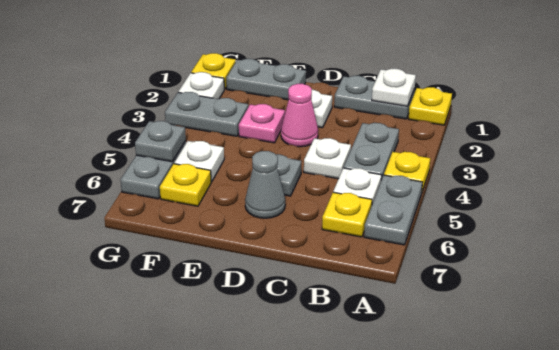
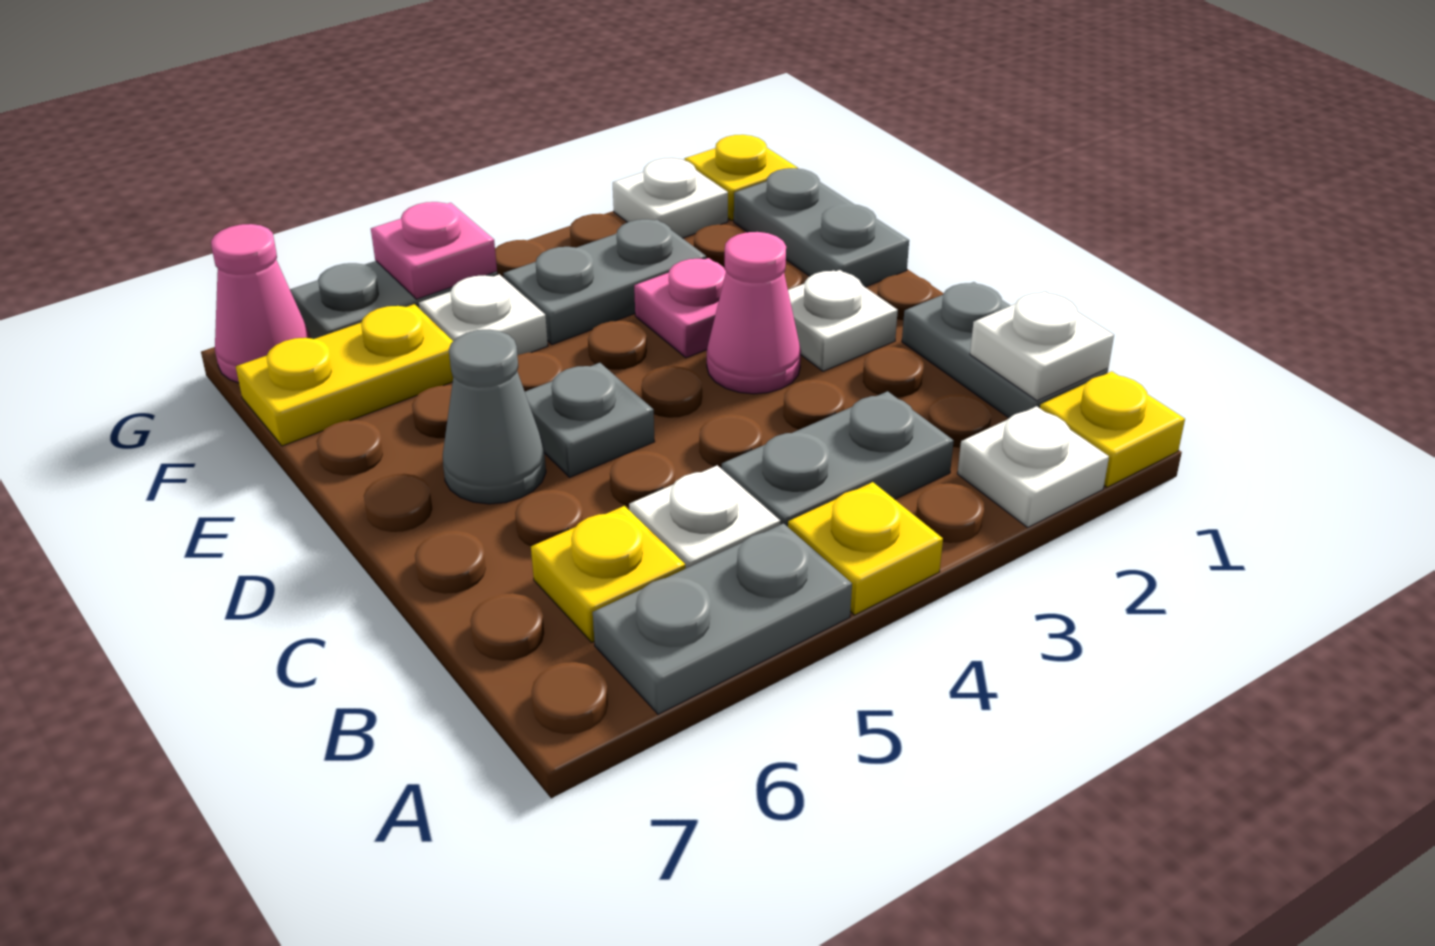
white plate C4 level 1 -> white plate A2 level 1
grey plate F3:G3 level 1 -> grey plate F3:F4 level 1
yellow plate F6 level 1 -> yellow plate F6:F7 level 1
grey plate G5 level 2 -> pink plate G5 level 2
none -> pink cone G7 level 1

